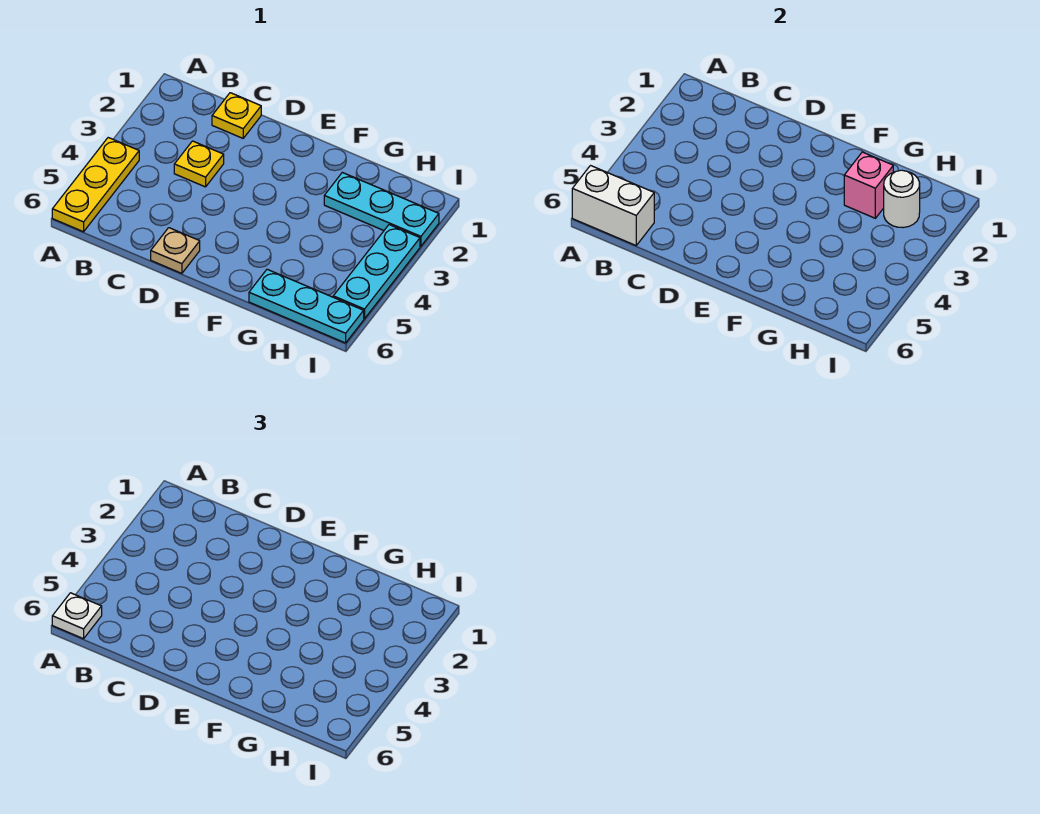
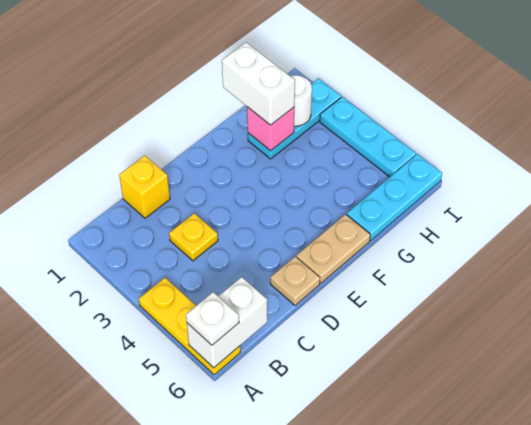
yellow plate C1 level 1 -> yellow brick C1 level 1
none -> tan plate E6:F6 level 1
none -> white brick G1:G2 level 3

